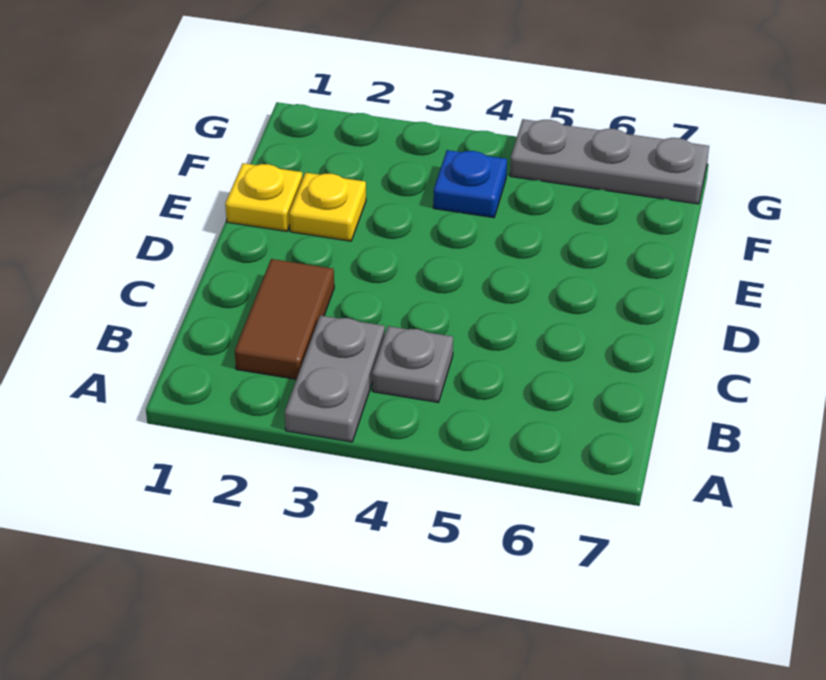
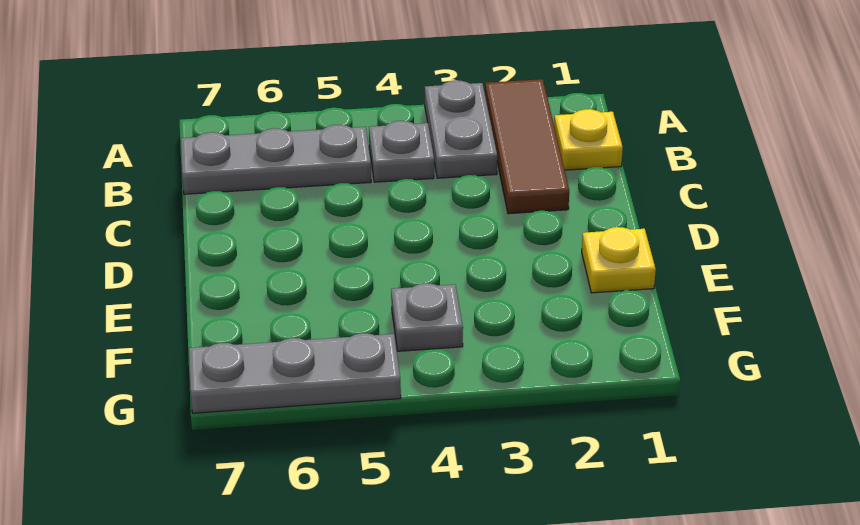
brown tile B2:C2 level 1 -> brown tile A2:C2 level 1
none -> grey plate B5:B7 level 1
yellow plate E2 level 1 -> yellow plate B1 level 1
blue plate F4 level 1 -> grey plate F4 level 1

